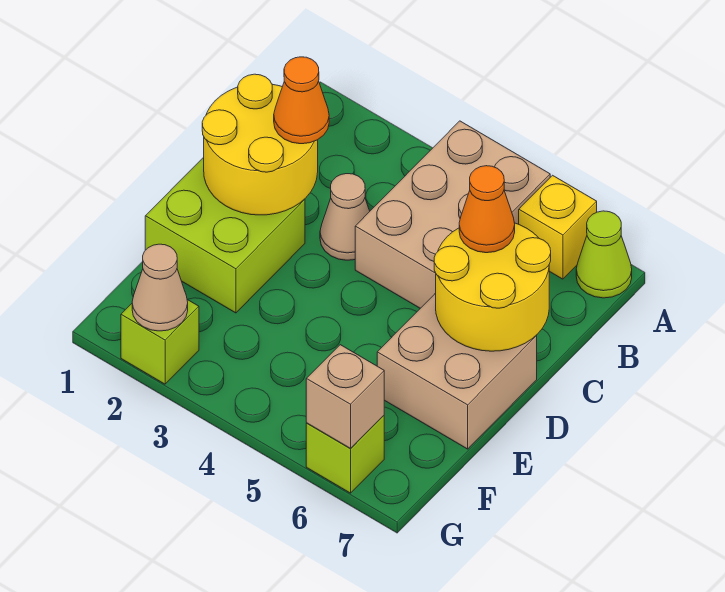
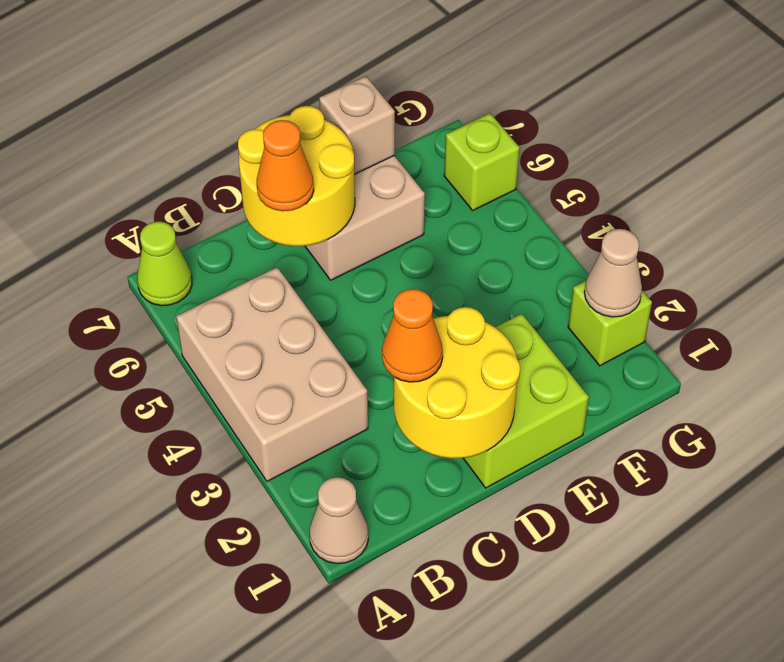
tan brick A4:C5 level 1 -> tan brick A3:B5 level 1
yellow brick A6 level 1 -> none
tan cone C3 level 1 -> tan cone A1 level 1
tan brick G6 level 2 -> tan brick E7 level 2

